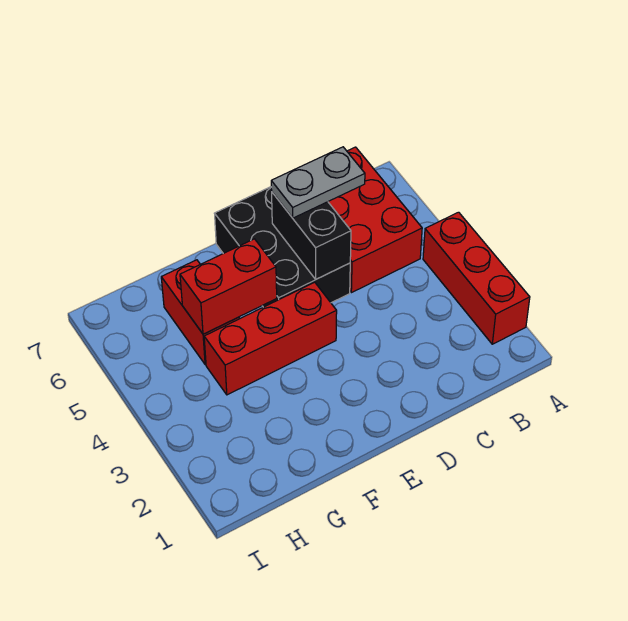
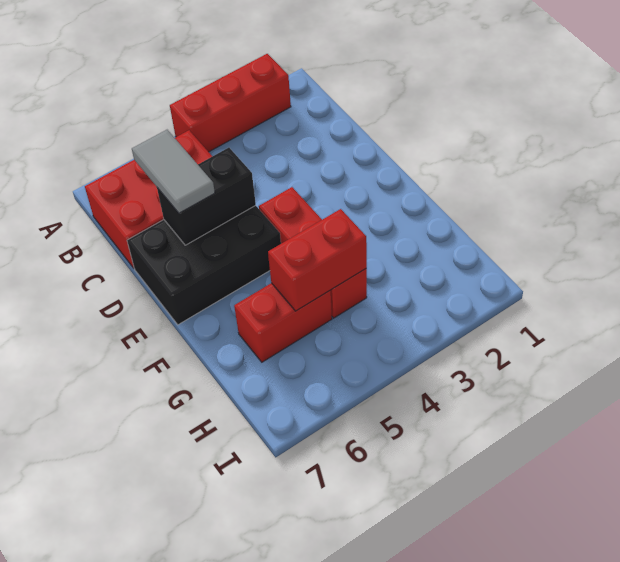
grey plate C6:D6 level 3 -> grey tile C6:D6 level 3
red brick F5:G5 level 2 -> red brick G4:G5 level 2

